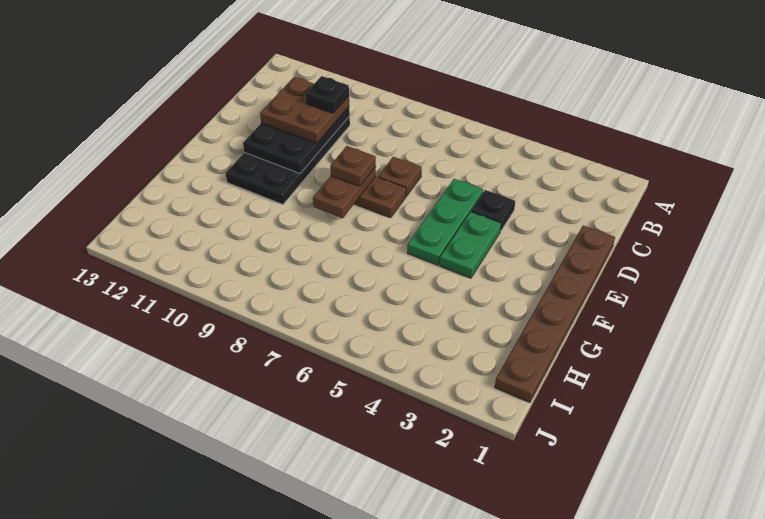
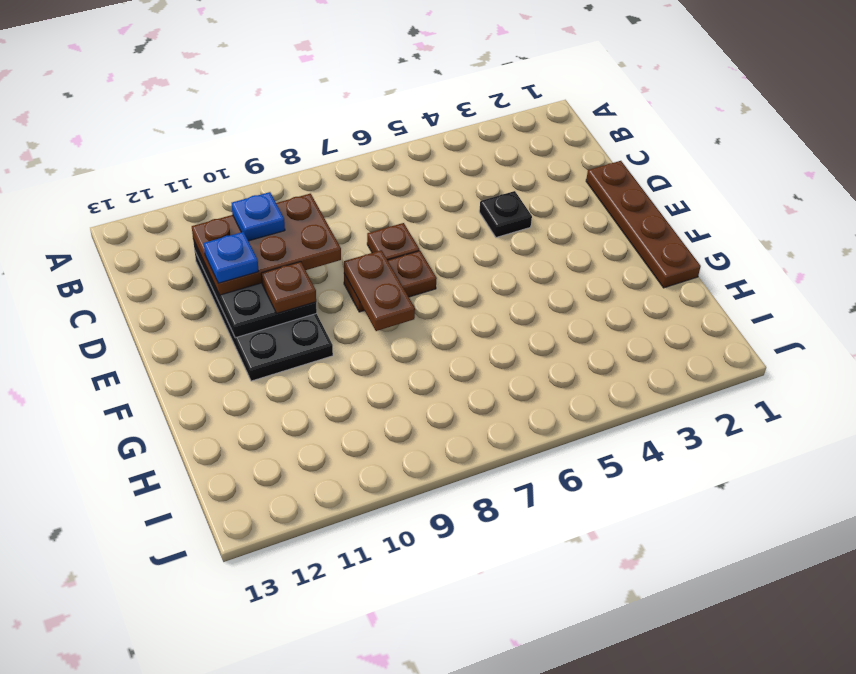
brown plate C10:D11 level 3 -> brown plate C9:D11 level 3
black plate C10 level 4 -> blue plate C10 level 4
brown plate D1:I1 level 1 -> brown plate D1:G1 level 1
green plate D5:F5 level 1 -> none
none -> blue plate D11 level 4
green plate E4:F4 level 1 -> none
brown plate E8 level 3 -> brown plate E10 level 3

